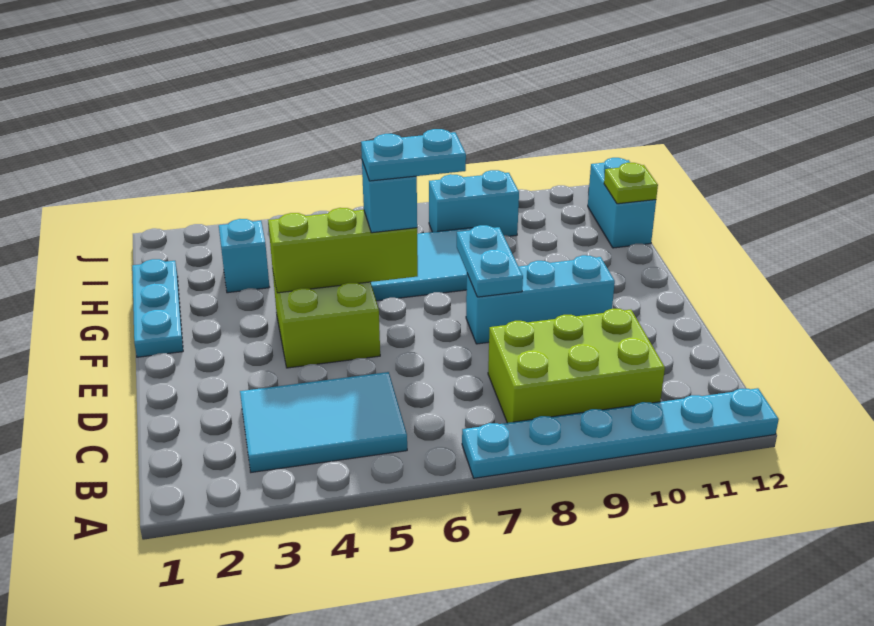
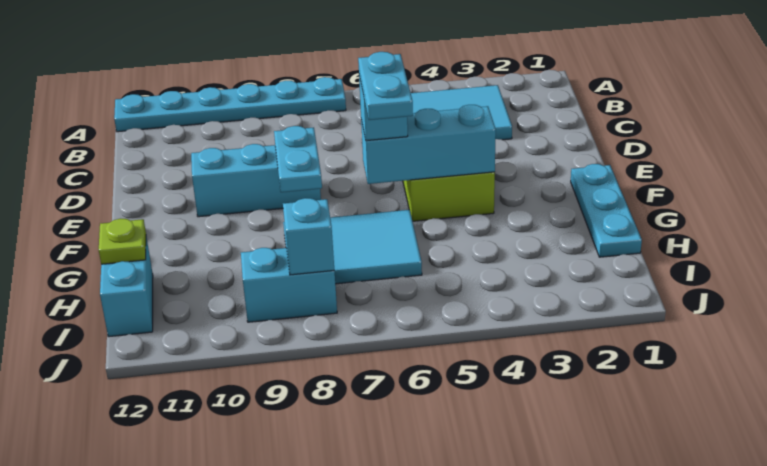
lime brick B8:C10 level 1 -> none
lime brick F4:F6 level 2 -> cyan brick F4:F6 level 2
cyan plate F6:F7 level 4 -> cyan plate F6:G6 level 4
cyan brick H3 level 1 -> cyan brick I8 level 2

